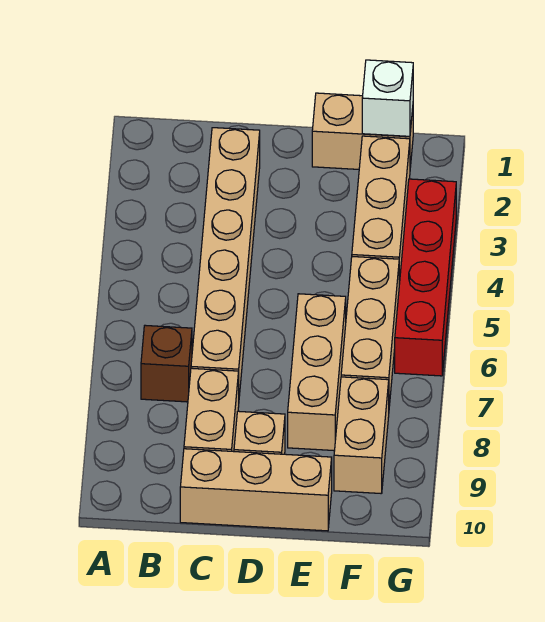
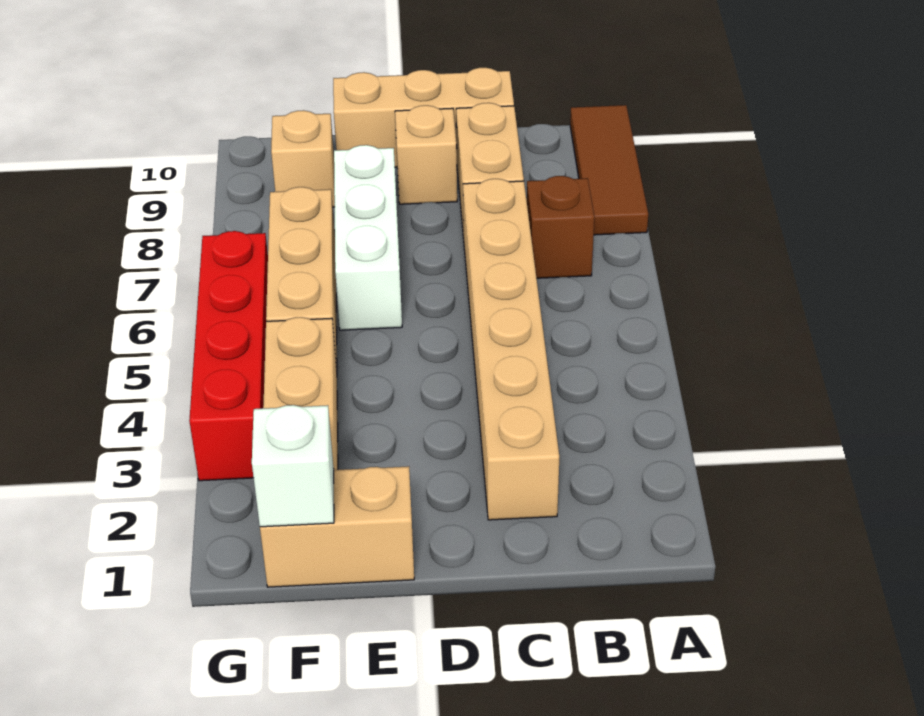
none -> brown tile A8:A10 level 1
tan brick E6:E8 level 1 -> white brick E6:E8 level 1
tan brick F8:F9 level 1 -> tan brick F9 level 1

